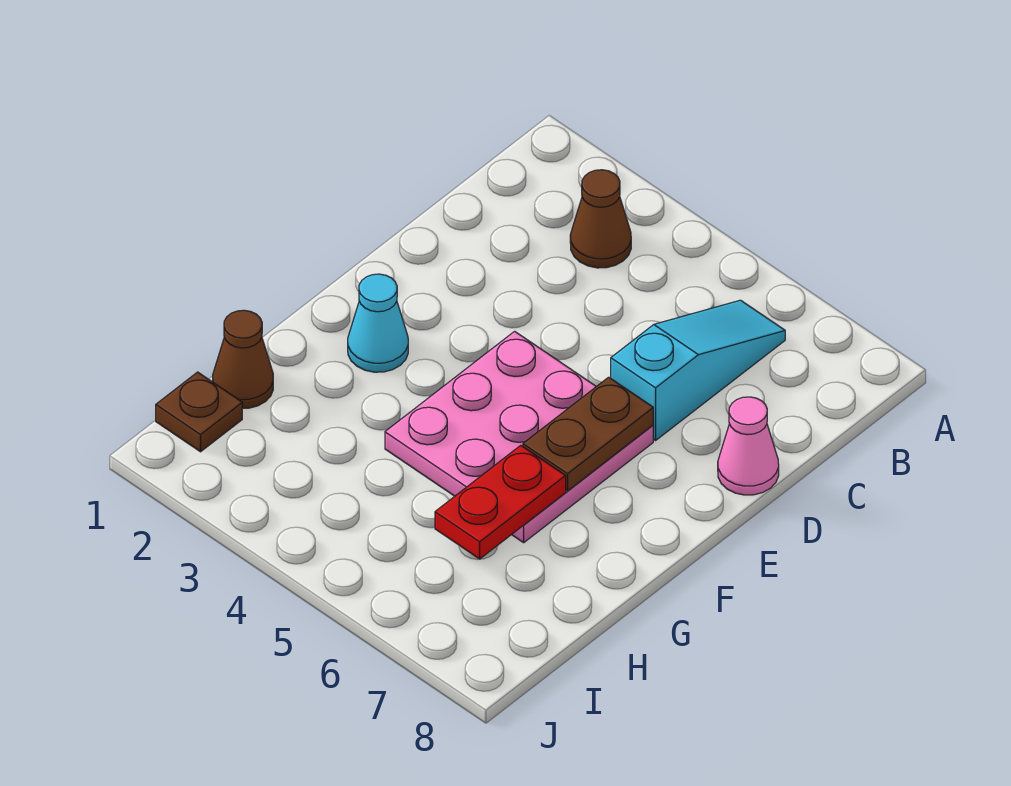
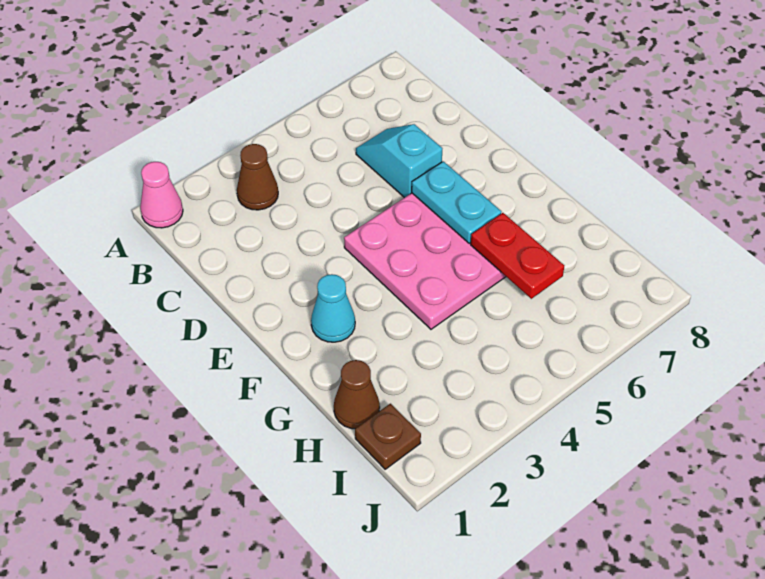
cyan slope B6:D6 level 1 top D -> cyan slope C6:D6 level 1 top D
pink cone D8 level 1 -> pink cone A1 level 1
brown plate E6:F6 level 2 -> cyan plate E6:F6 level 2

